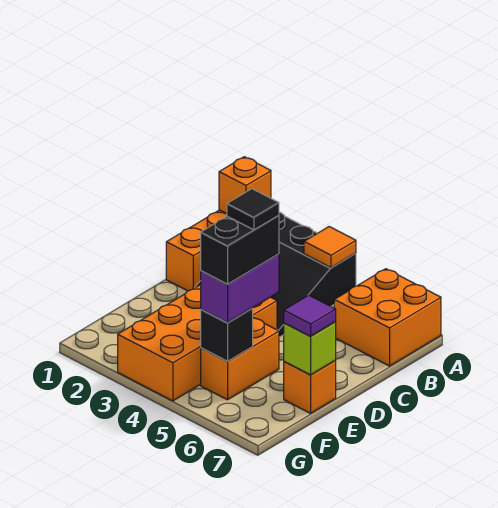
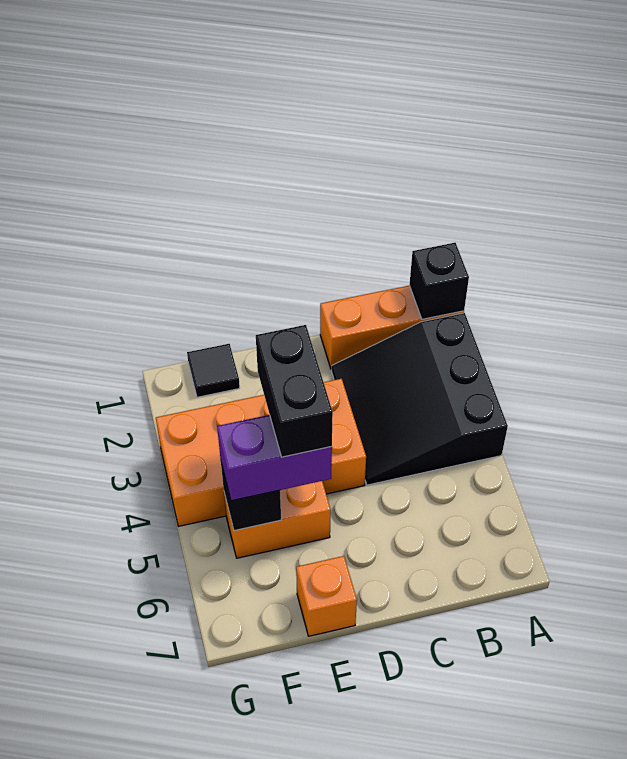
orange brick A1 level 2 -> black brick A1 level 2
orange tile A4 level 2 -> none
orange brick A6:B7 level 1 -> none
black brick E5:F5 level 4 -> black brick E4:E5 level 4
black tile E5 level 5 -> black tile F1 level 1
lime brick E7 level 2 -> none
purple tile E7 level 3 -> none

